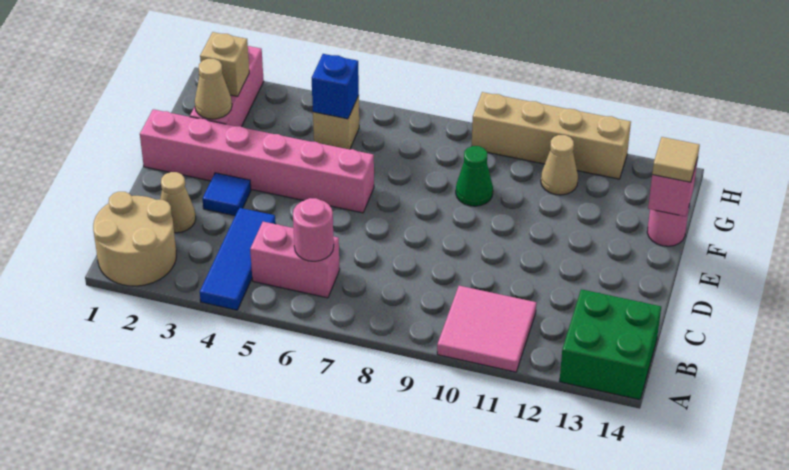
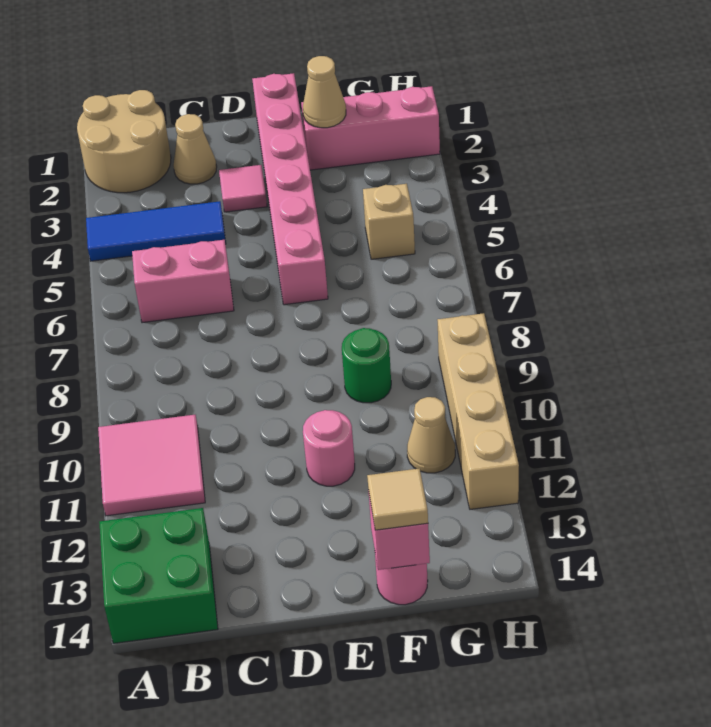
pink brick B5:B6 level 1 -> pink brick B6:C6 level 1
pink round brick B6 level 2 -> pink round brick E11 level 1
blue tile D3 level 1 -> pink tile D3 level 1
green cone F9 level 1 -> green round brick F9 level 1
tan brick G2 level 2 -> none
blue brick G5 level 2 -> none

